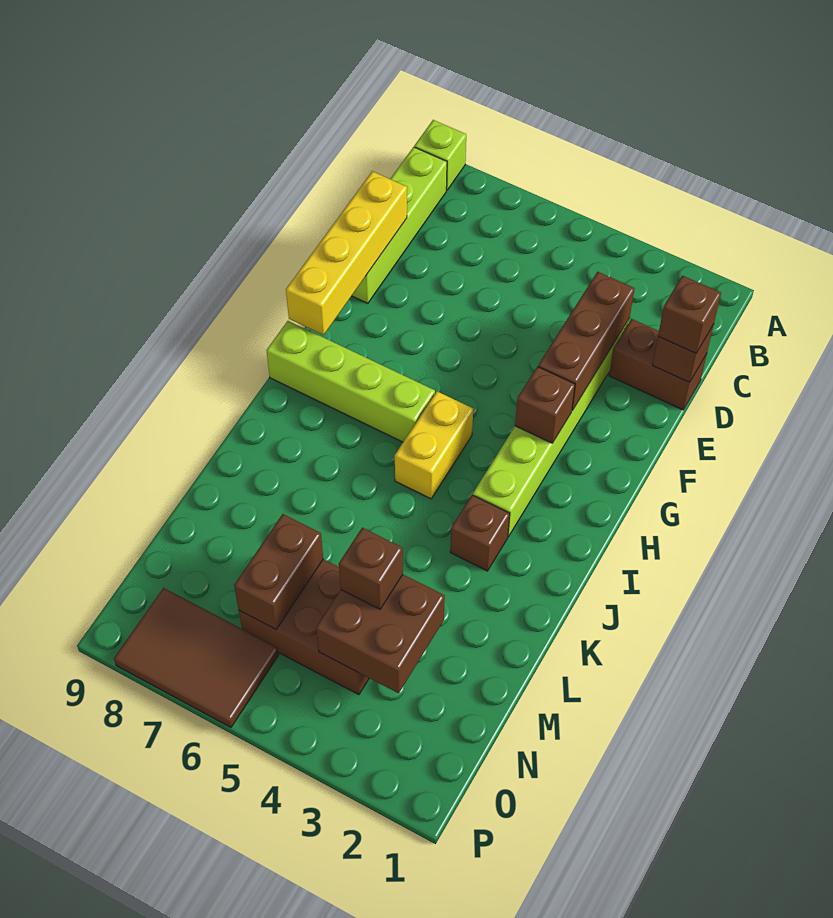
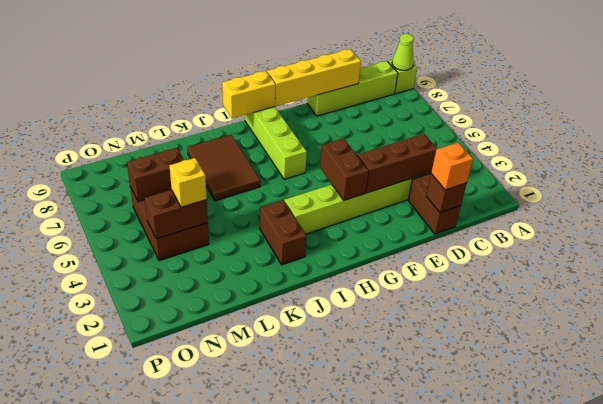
none -> lime cone A9 level 2
brown brick D1 level 3 -> orange brick D1 level 3
brown brick G3 level 2 -> brown brick G3:G4 level 2
yellow brick H5:I5 level 1 -> yellow brick H9:I9 level 2
brown brick J3 level 1 -> brown brick J2:J3 level 1
brown brick M3:N4 level 2 -> brown brick M4:N4 level 2
brown brick M4 level 3 -> yellow brick M4 level 3
brown tile O6:P8 level 1 -> brown tile J6:K8 level 1

